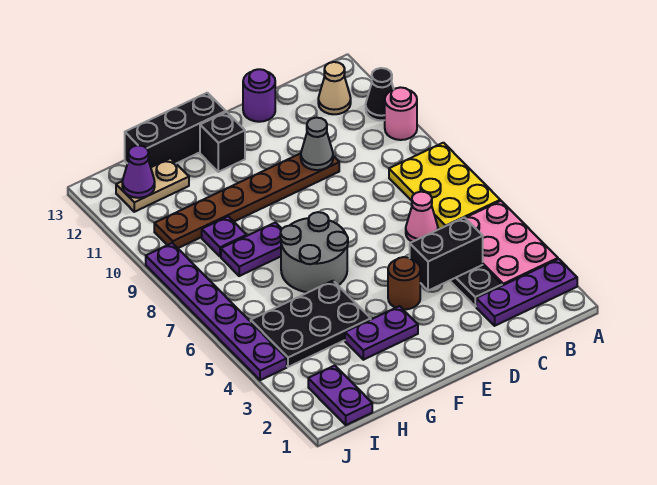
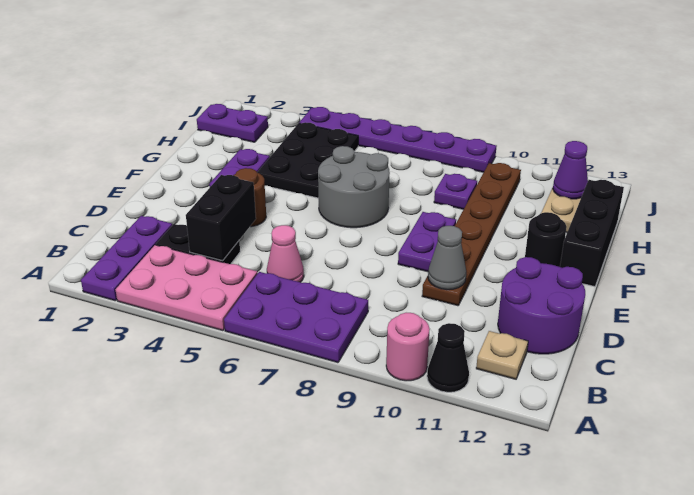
yellow plate A6:B8 level 1 -> purple plate A6:B8 level 1
tan cone B12 level 1 -> tan plate B12 level 1
purple round brick D13 level 1 -> purple round brick C12:D13 level 1
black brick F12 level 1 -> black round brick F12 level 1
purple plate G8:H8 level 1 -> purple plate E9:F9 level 1

